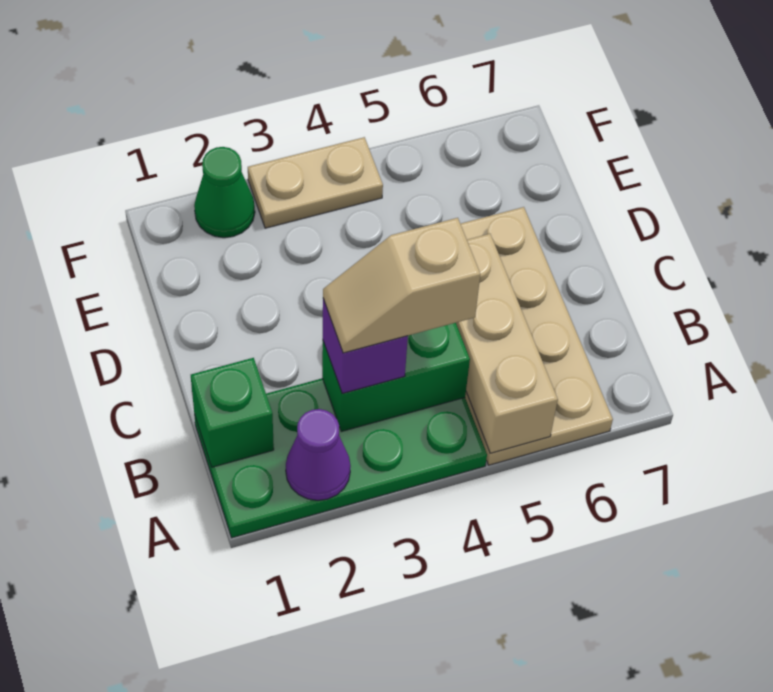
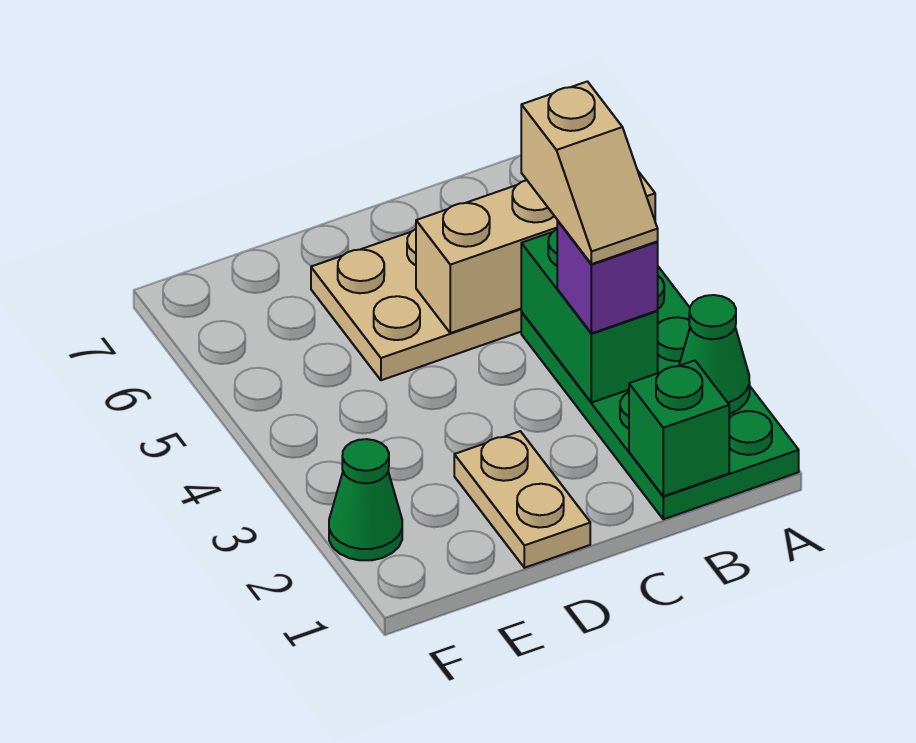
purple cone A2 level 2 -> green cone A2 level 2
tan plate F3:F4 level 1 -> tan plate D1:D2 level 1

